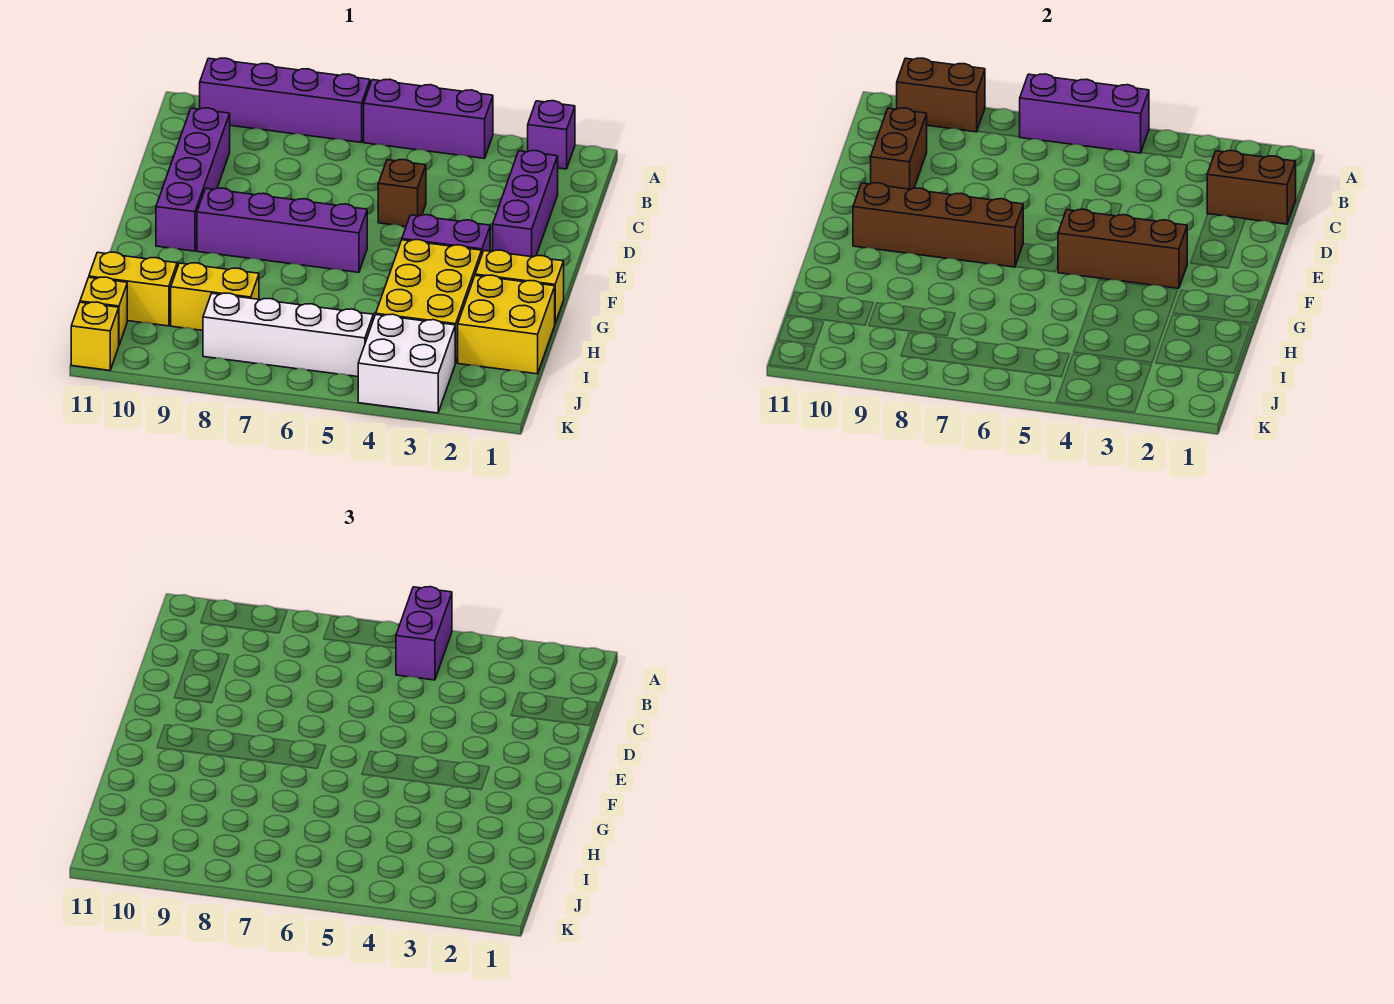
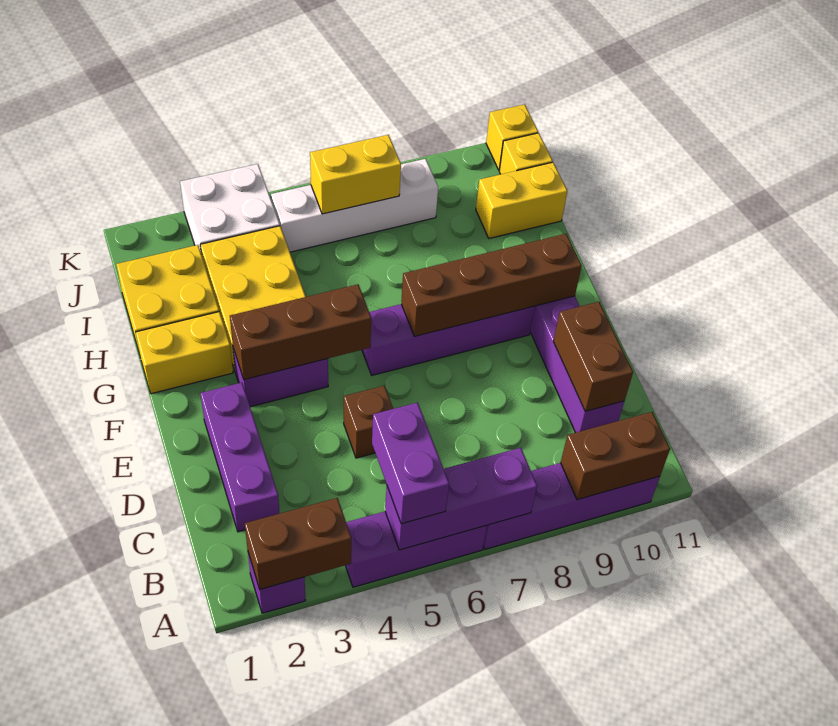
brown brick C1:C2 level 2 -> brown brick A2:A3 level 2
yellow brick I8:I9 level 1 -> yellow brick J6:J7 level 2

